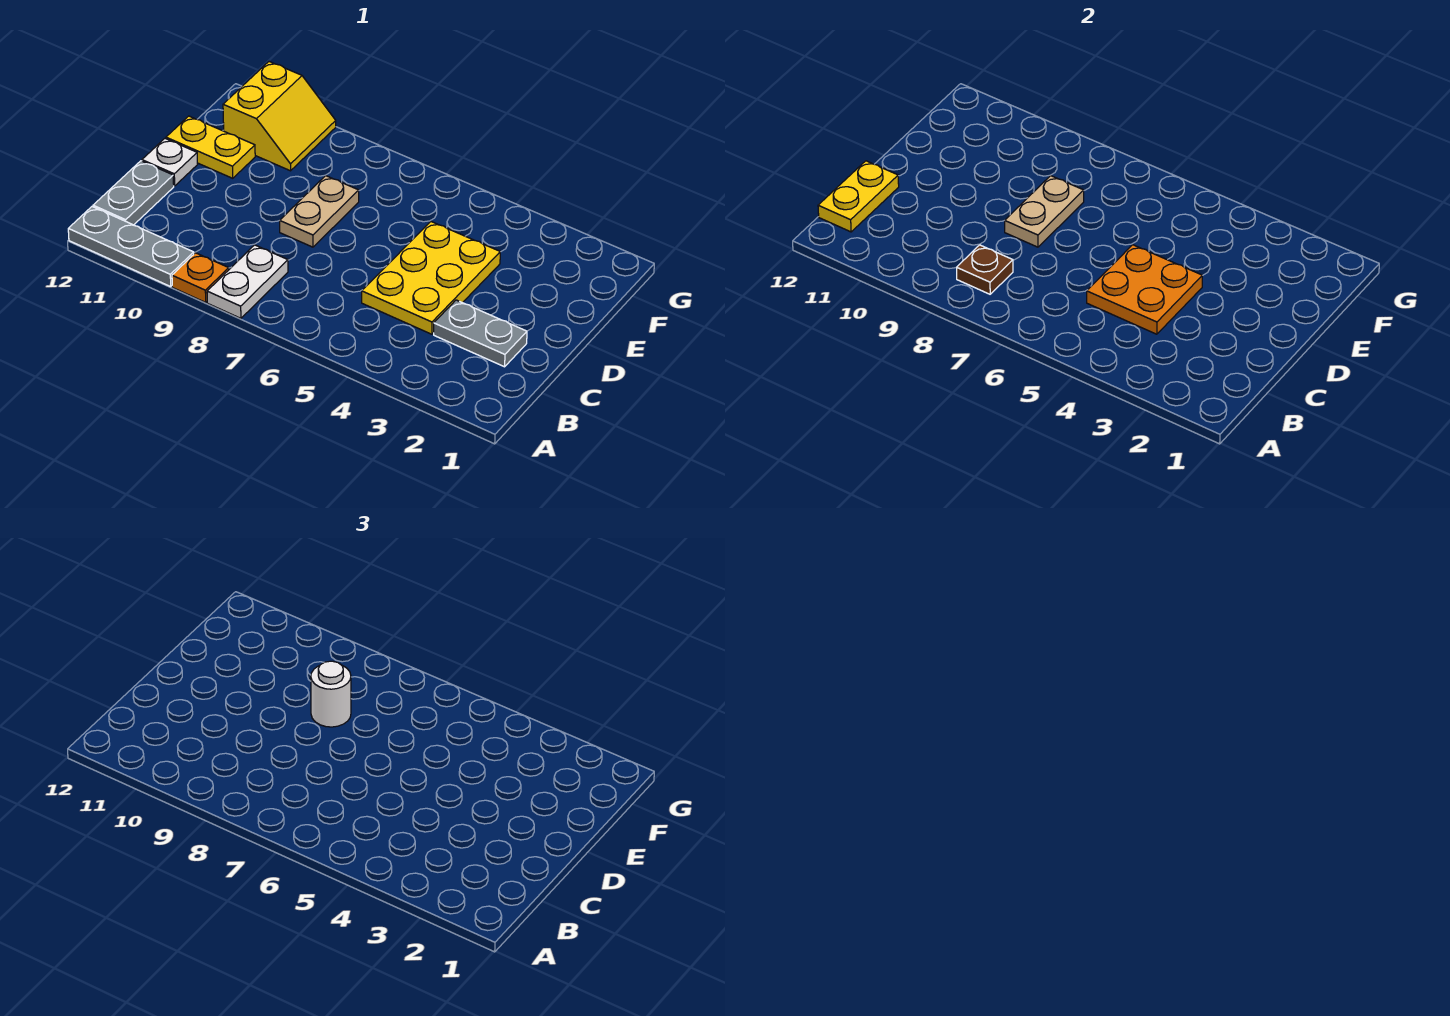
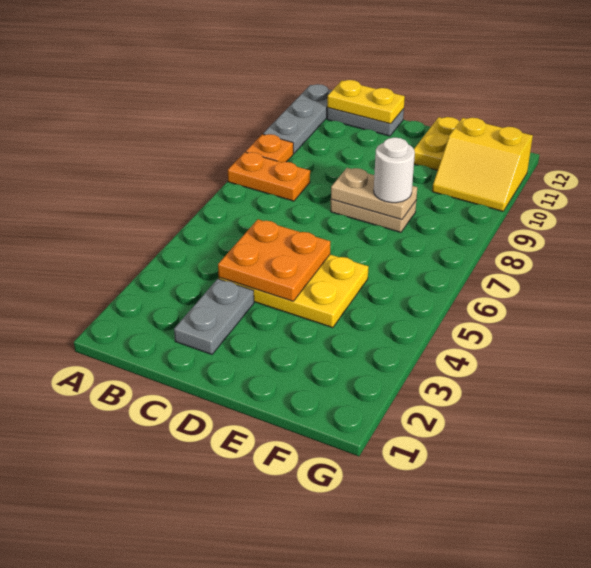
white plate A8:B8 level 1 -> orange plate A8:B8 level 1
brown plate B8 level 2 -> none
white plate D12 level 1 -> none

